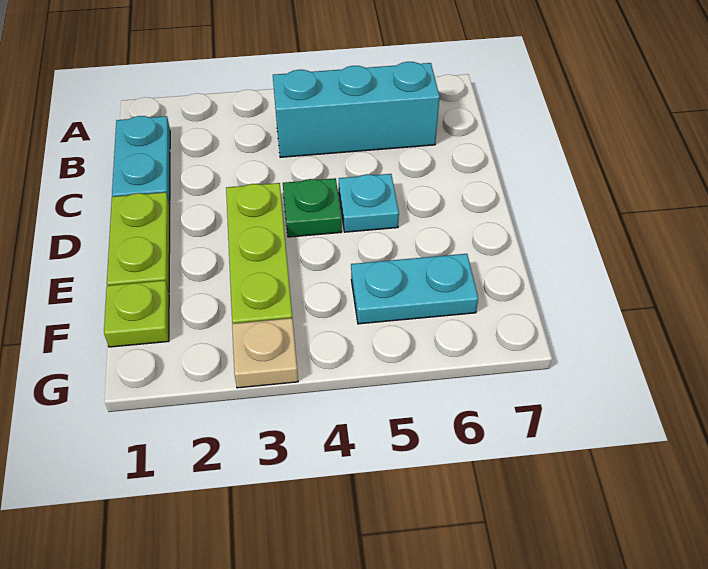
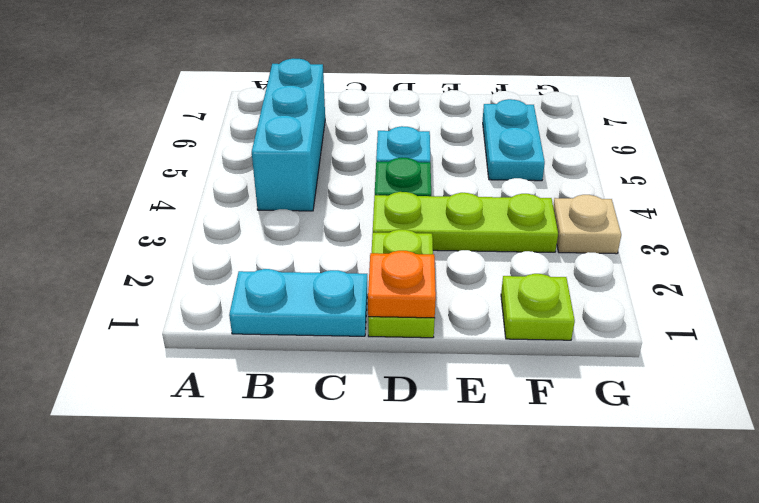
lime plate D1:E1 level 1 -> lime plate D1:D2 level 1
none -> orange plate D1 level 2

